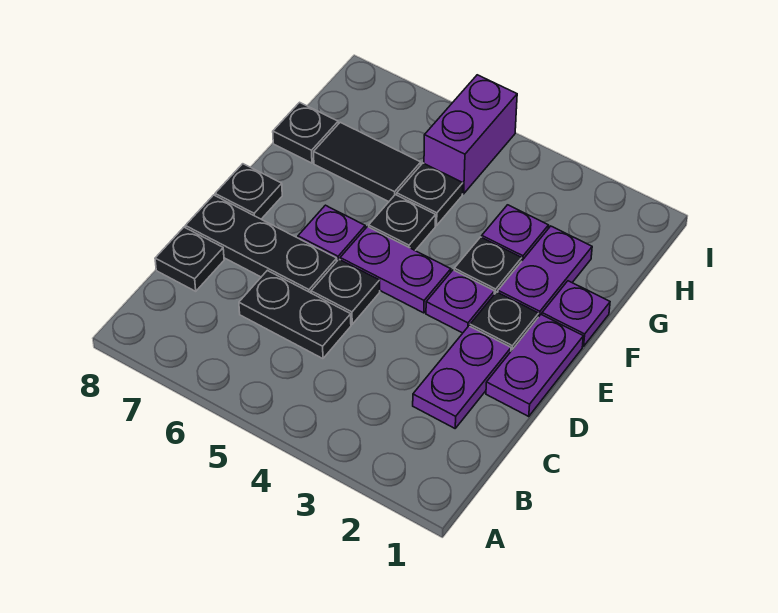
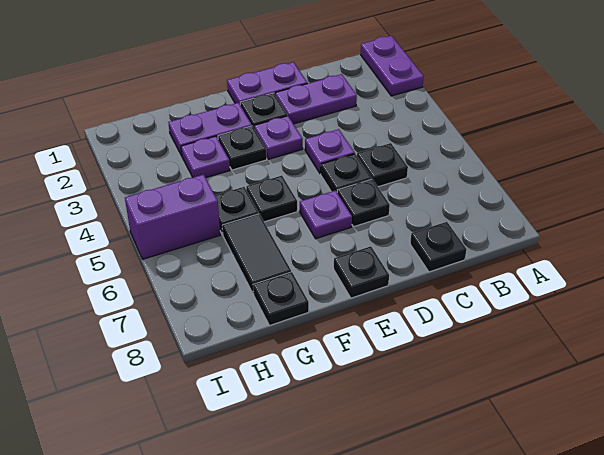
black plate C5:C6 level 1 -> black plate C5 level 1
black plate D6:D8 level 1 -> black plate D6 level 1
purple plate E4:E5 level 1 -> purple plate A1:A2 level 1
purple plate F1 level 1 -> purple plate D4 level 1

